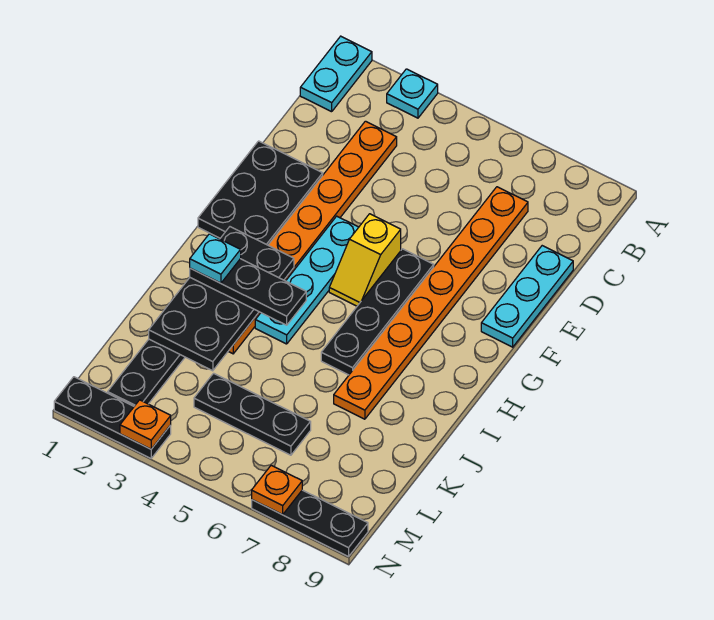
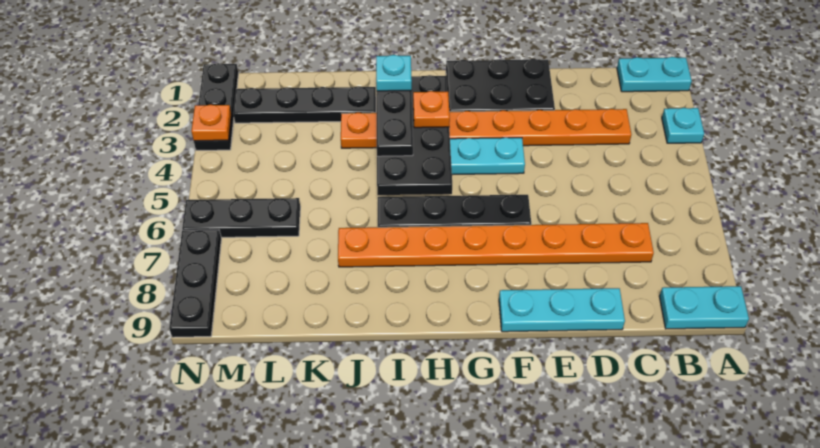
none -> cyan plate A9:B9 level 1
yellow slope F5:G5 level 1 top F -> none
black plate H2:K3 level 2 -> black plate H2:I5 level 2
black plate L4:L6 level 1 -> black plate L6:N6 level 1
orange plate N7 level 2 -> orange plate H3 level 3

